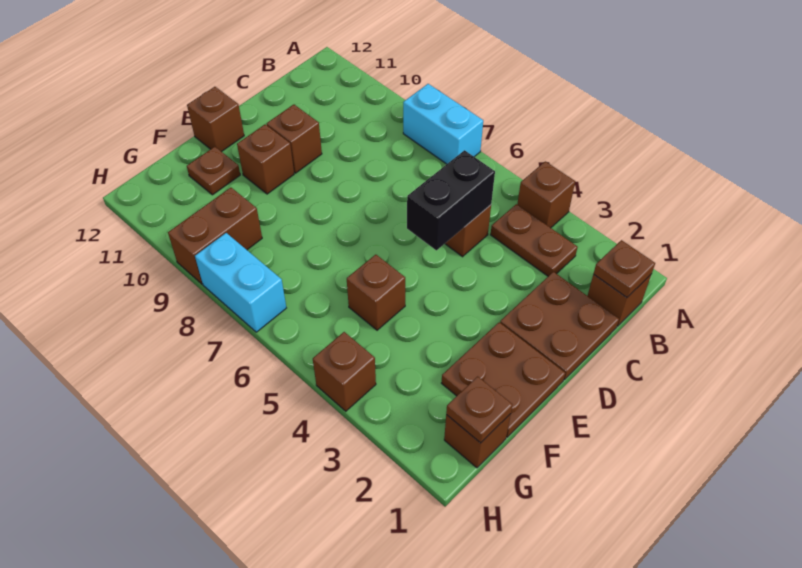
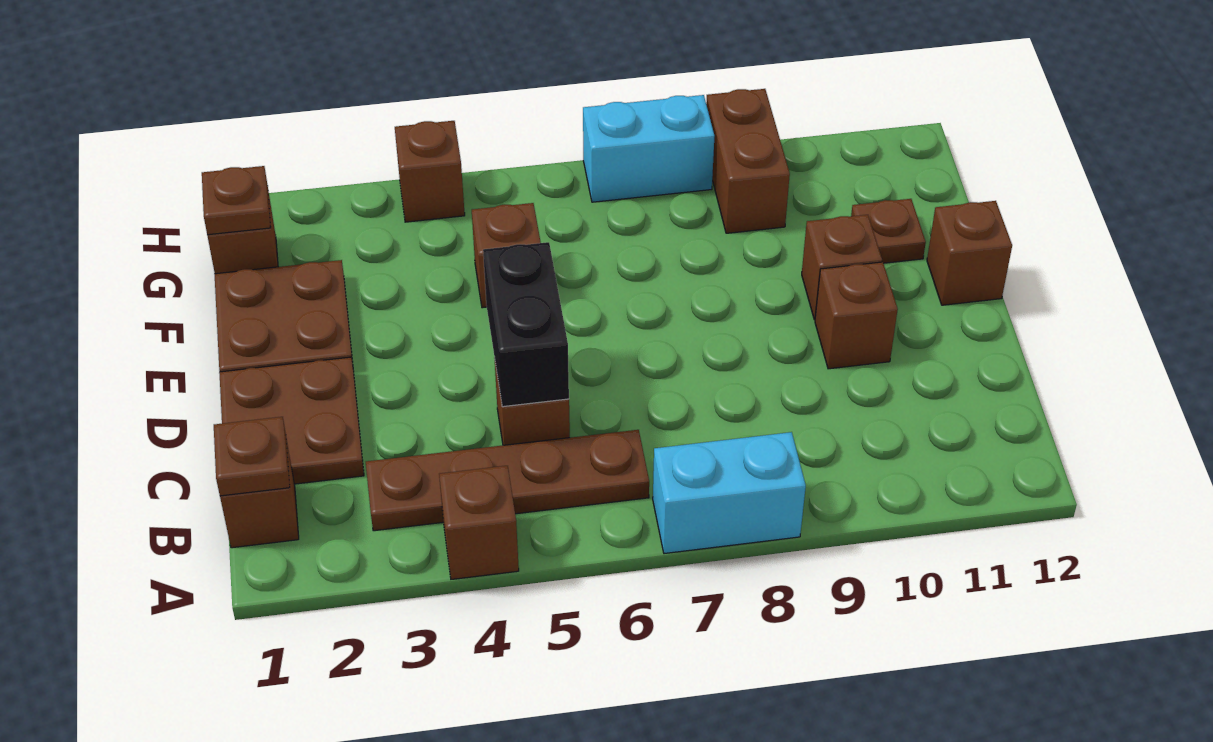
brown plate B3:B4 level 1 -> brown plate B3:B6 level 1

